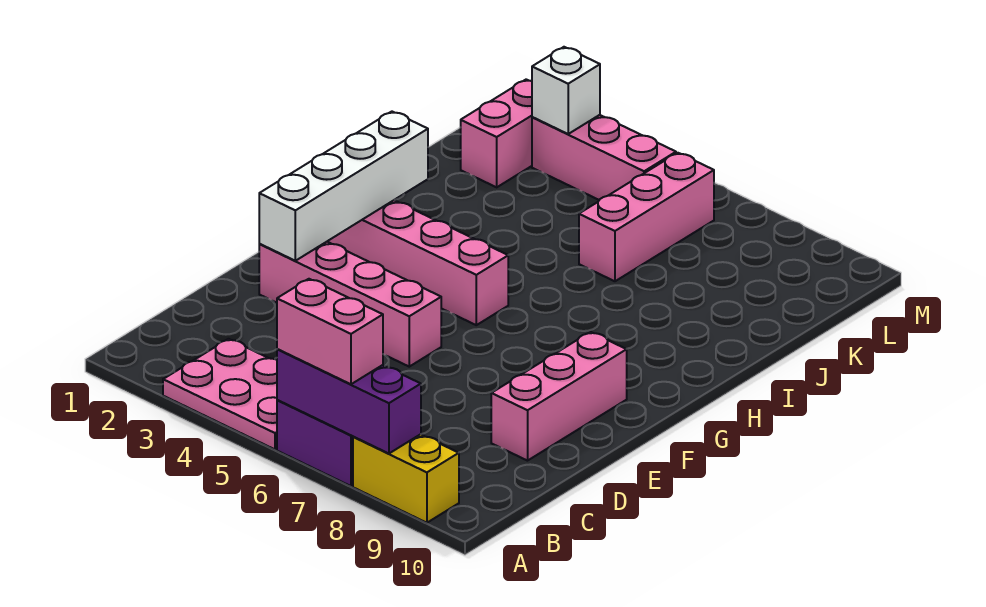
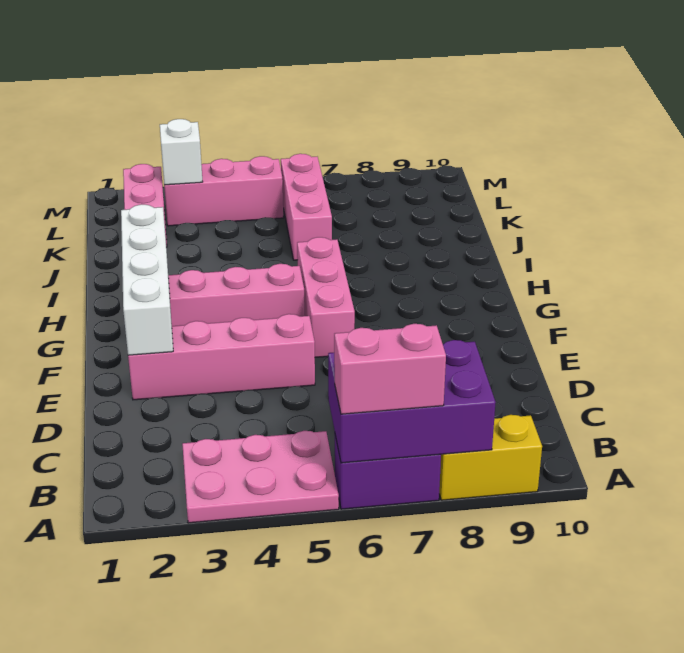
purple brick A6:A8 level 2 -> purple brick A6:B8 level 2
pink brick D9:F9 level 1 -> pink brick F6:H6 level 1

